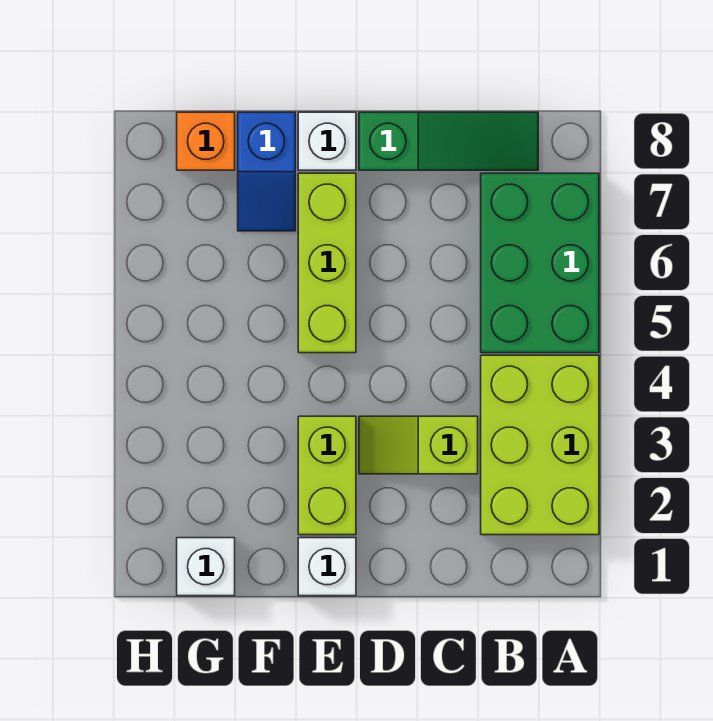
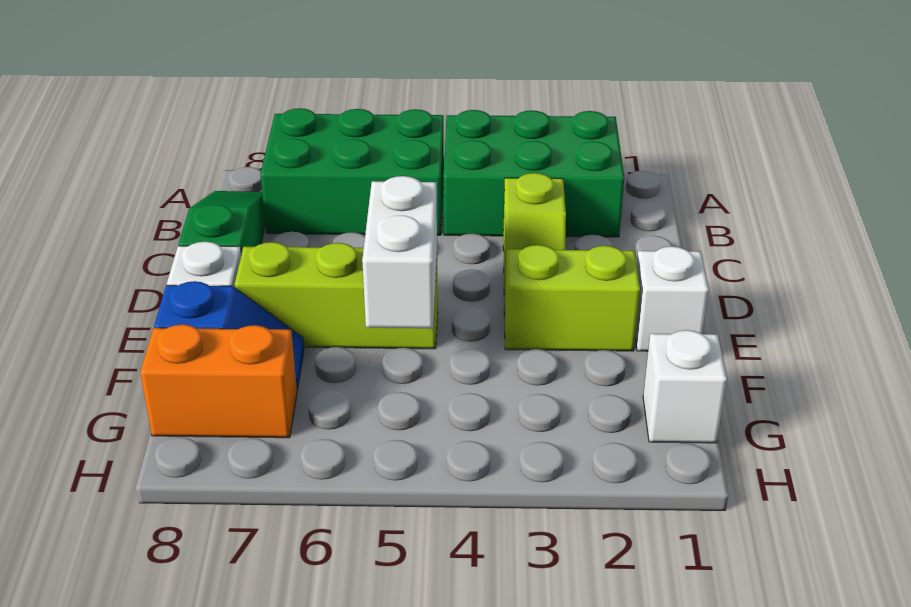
lime brick A2:B4 level 1 -> green brick A2:B4 level 1
none -> white brick E5:F5 level 2
orange brick G8 level 1 -> orange brick G7:G8 level 1

